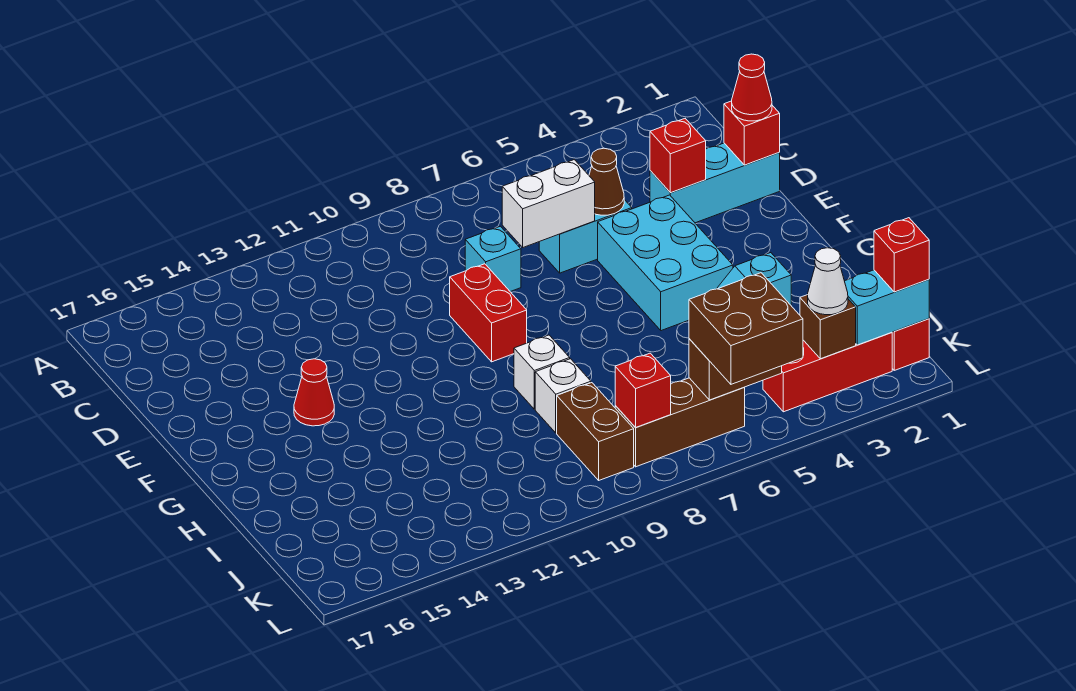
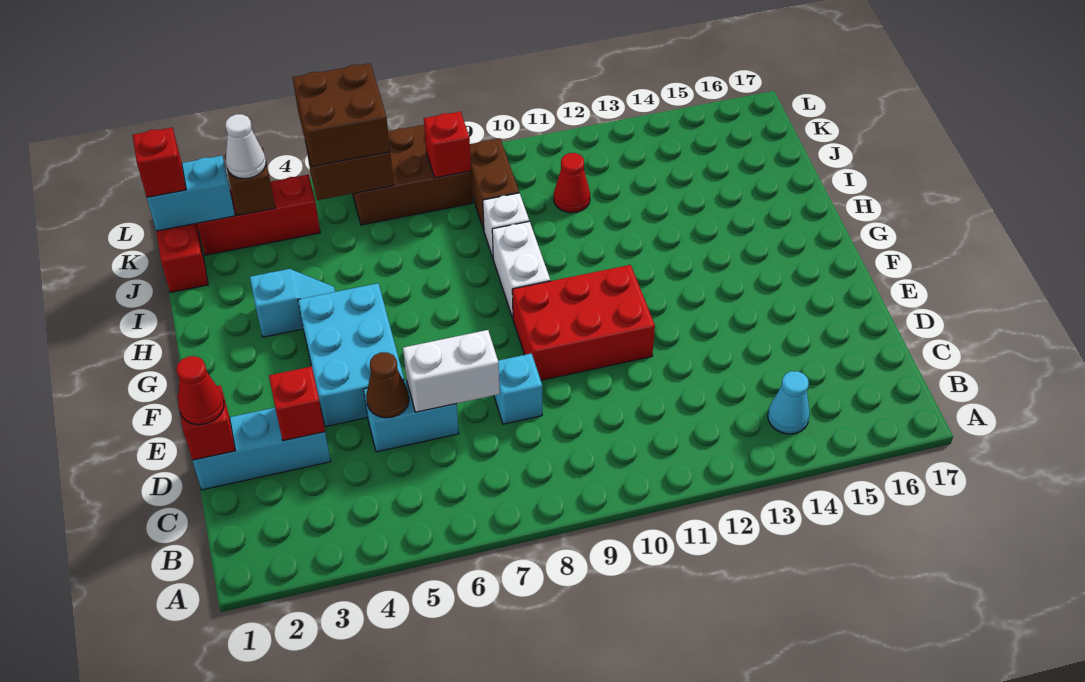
none -> cyan cone B14 level 1
red brick E9:F9 level 1 -> red brick E9:F11 level 1
red cone F14 level 1 -> red cone J11 level 1
white brick H9 level 1 -> white brick G9:H9 level 1
brown brick K6:K8 level 1 -> brown brick K6:L8 level 1

